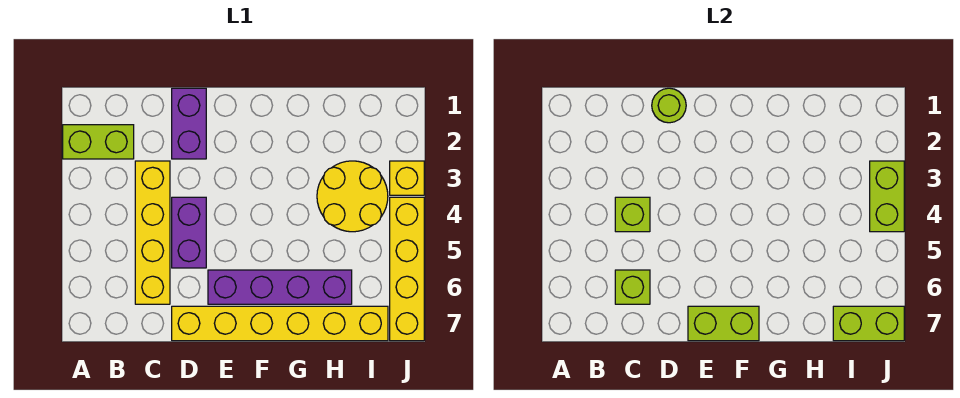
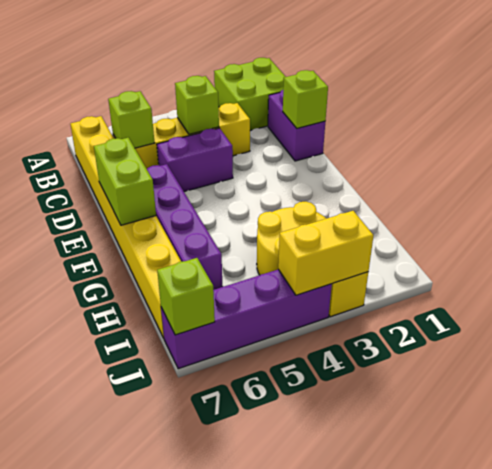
lime brick A2:B2 level 1 -> lime brick A1:B2 level 1
purple brick D1:D2 level 1 -> purple brick C1:D1 level 1
lime round brick D1 level 2 -> lime brick D1 level 2
yellow brick D7:I7 level 1 -> yellow brick B7:I7 level 1
lime brick I7:J7 level 2 -> lime brick J7 level 2
lime brick J3:J4 level 2 -> yellow brick J3:J4 level 2
yellow brick J4:J7 level 1 -> purple brick J4:J7 level 1

